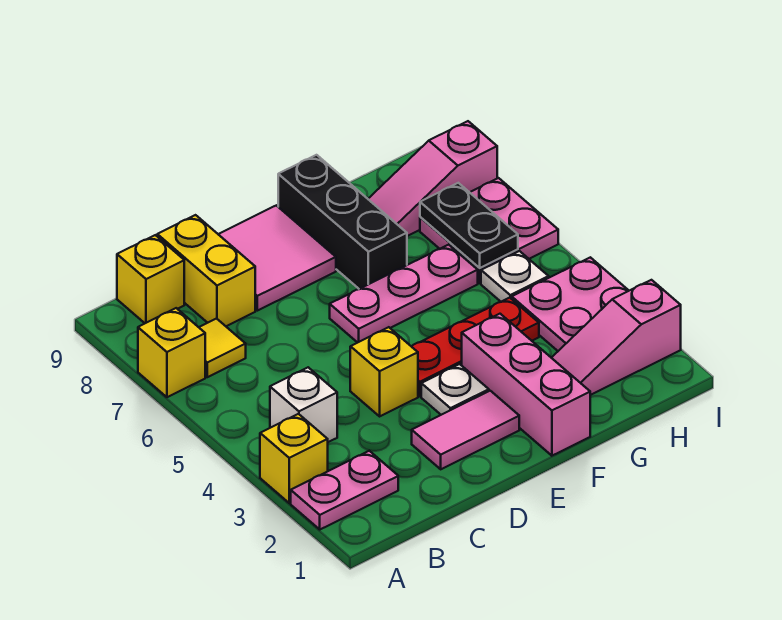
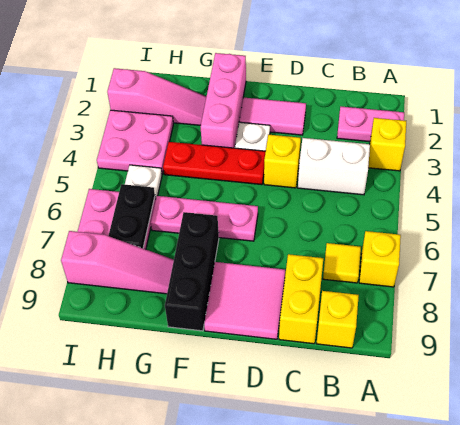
white brick B4 level 1 -> white brick B4:C4 level 1

